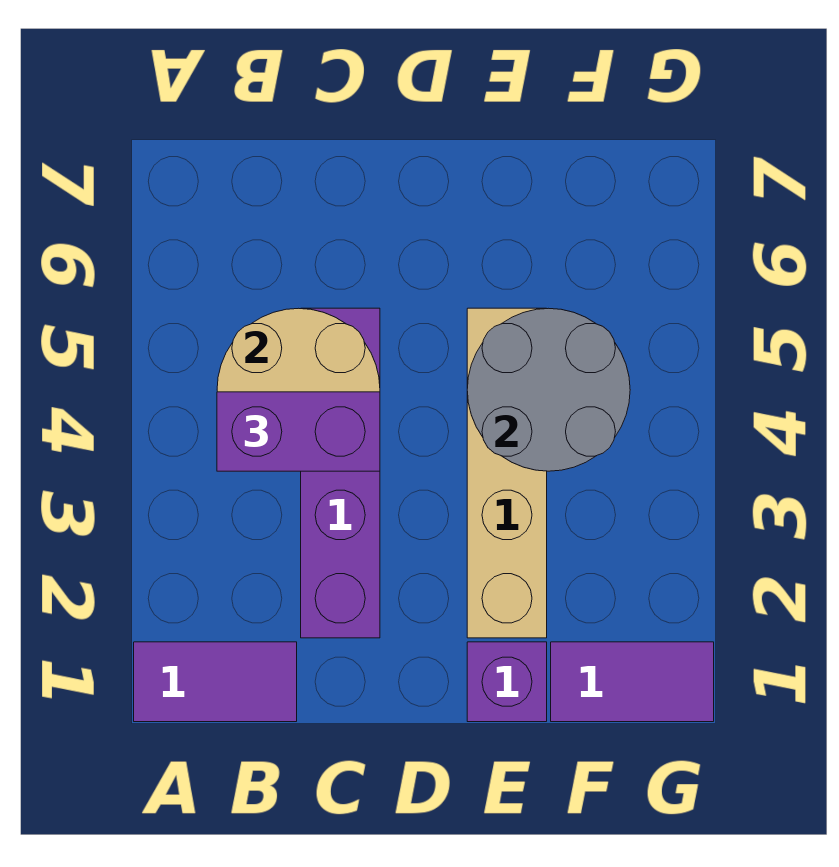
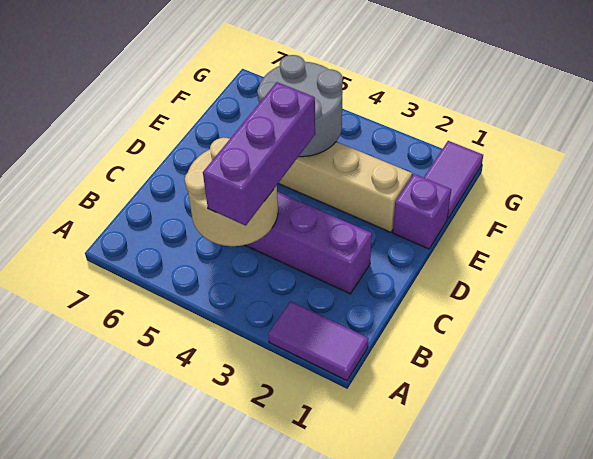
purple tile A1:B1 level 1 -> purple tile A1:A2 level 1
purple brick B4:C4 level 3 -> purple brick B4:D4 level 3

